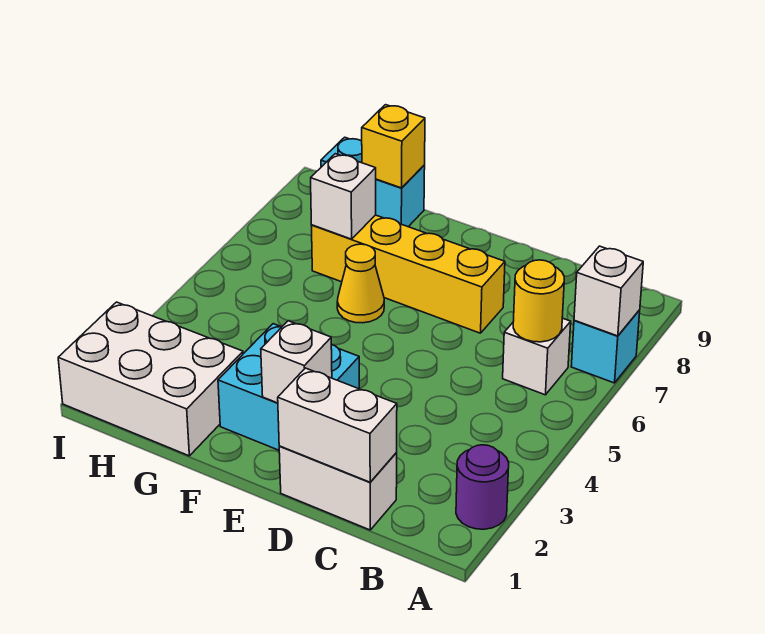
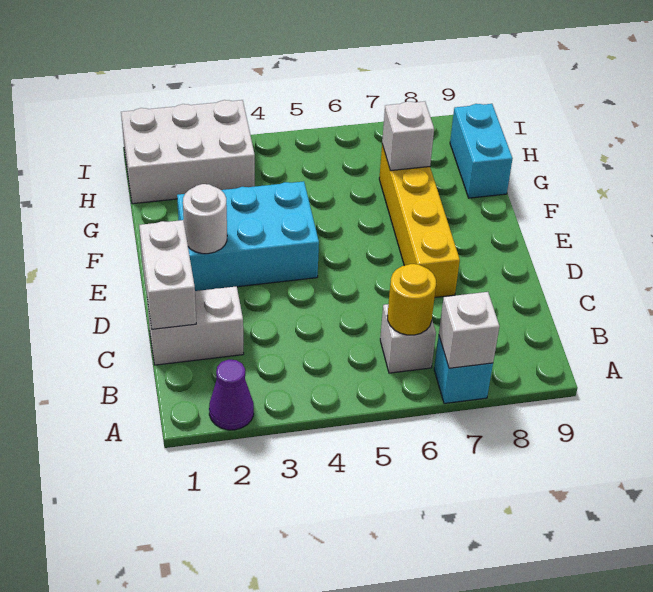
purple round brick A2 level 1 -> purple cone A2 level 1
white brick C1:D1 level 1 -> white brick C1:C2 level 1
cyan brick E2:F3 level 1 -> cyan brick E2:F4 level 1
white brick E2 level 2 -> white round brick E2 level 2
yellow cone F6 level 1 -> none
white brick G1:I2 level 1 -> white brick H1:I3 level 1
yellow brick G9 level 2 -> none

